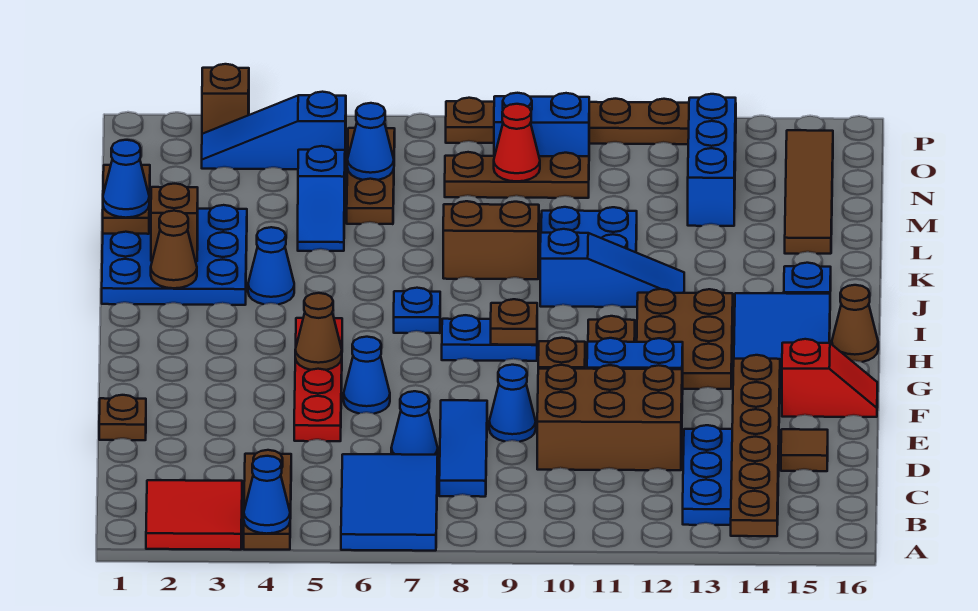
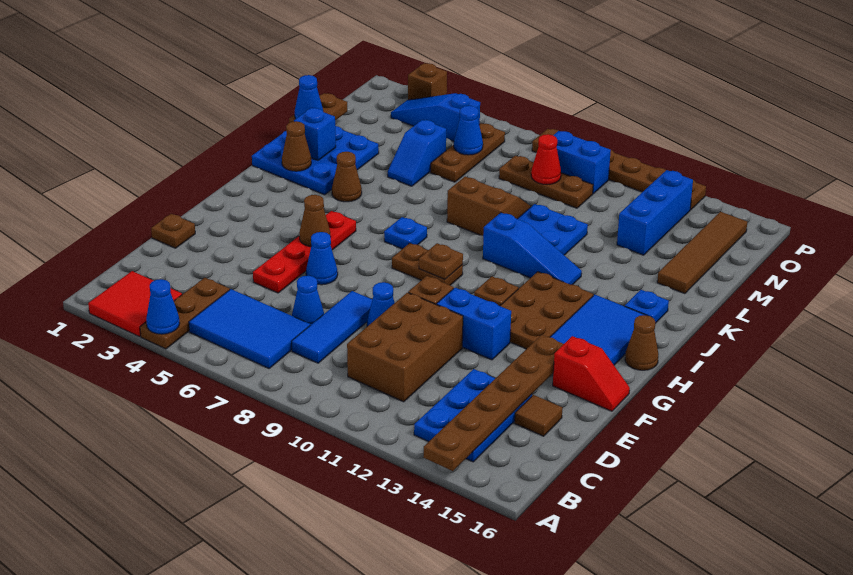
blue tile A6:C7 level 1 -> blue tile B5:C7 level 1
brown brick D10:E12 level 1 -> brown brick C10:E11 level 1
blue plate H8:H9 level 1 -> brown plate H8:H9 level 1
blue cone J4 level 1 -> brown cone J4 level 1
brown brick K2 level 2 -> blue brick K2 level 2

